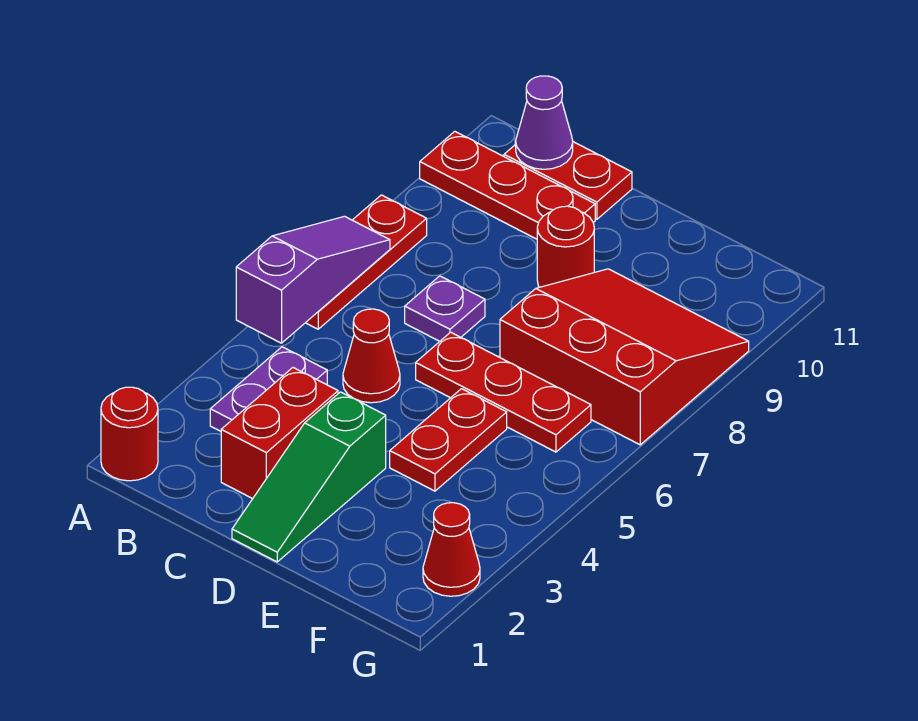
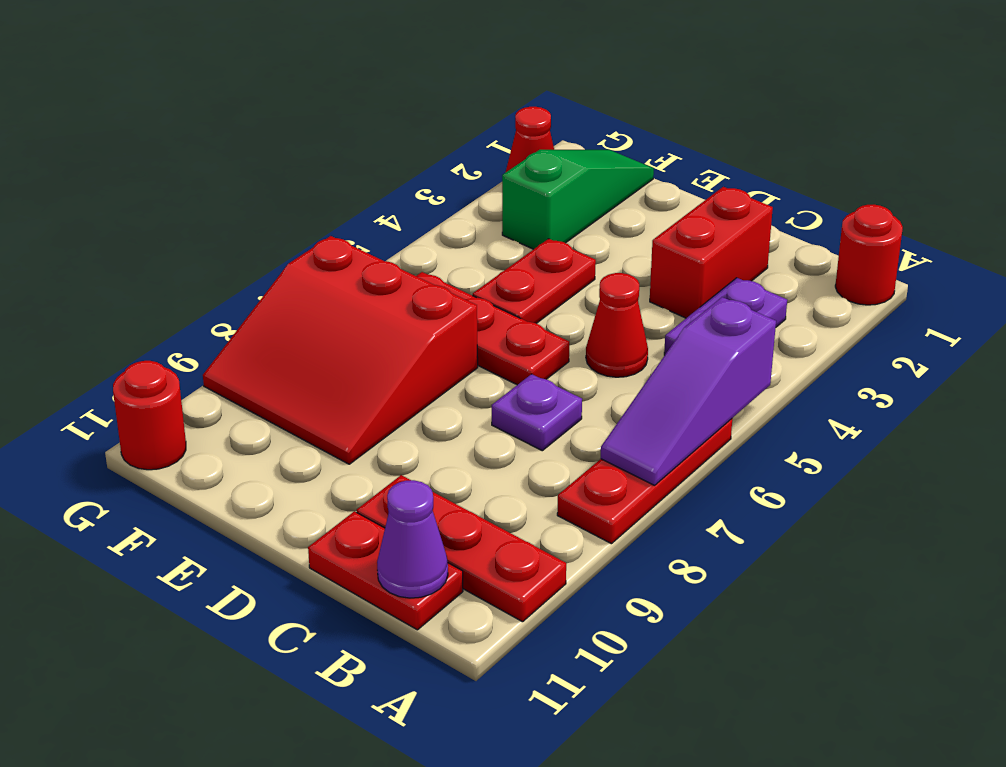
green slope D1:D3 level 1 top 3 -> green slope F1:F3 level 1 top 3
red round brick D9 level 1 -> red round brick G11 level 1

